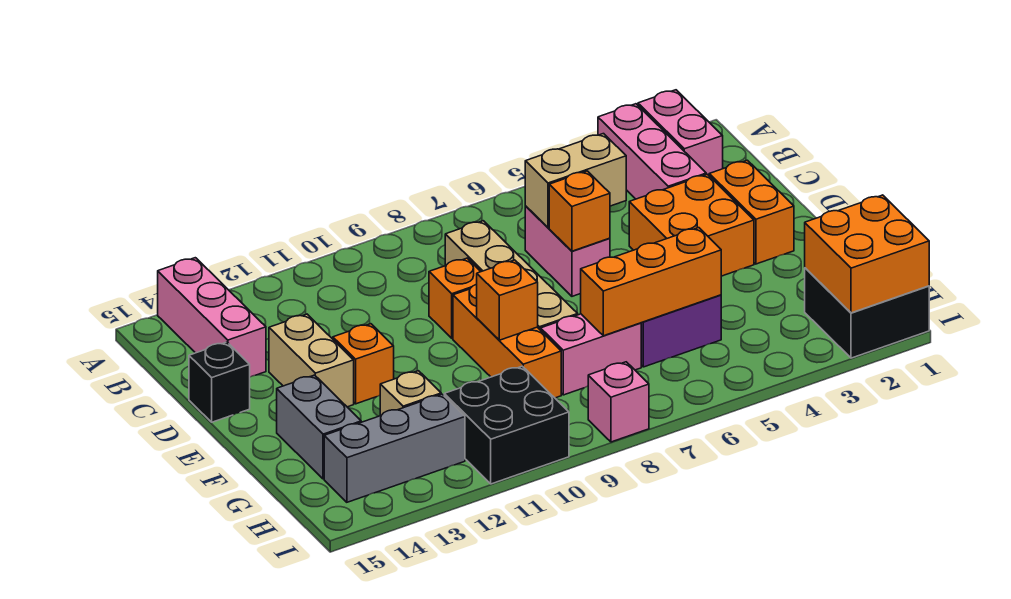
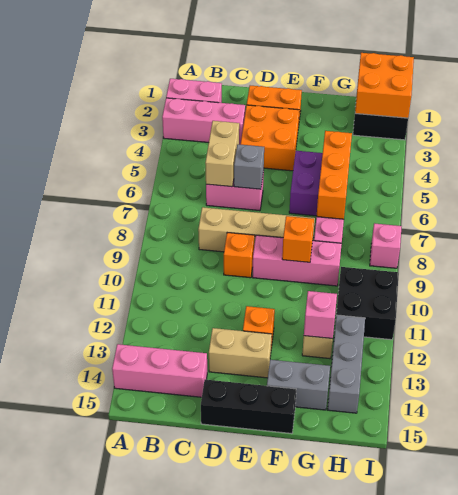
orange brick D6 level 2 -> grey brick D6 level 2
black brick D15 level 1 -> black brick D15:F15 level 1
orange brick E9:G9 level 1 -> pink brick E9:G9 level 1
none -> pink brick G12 level 2

